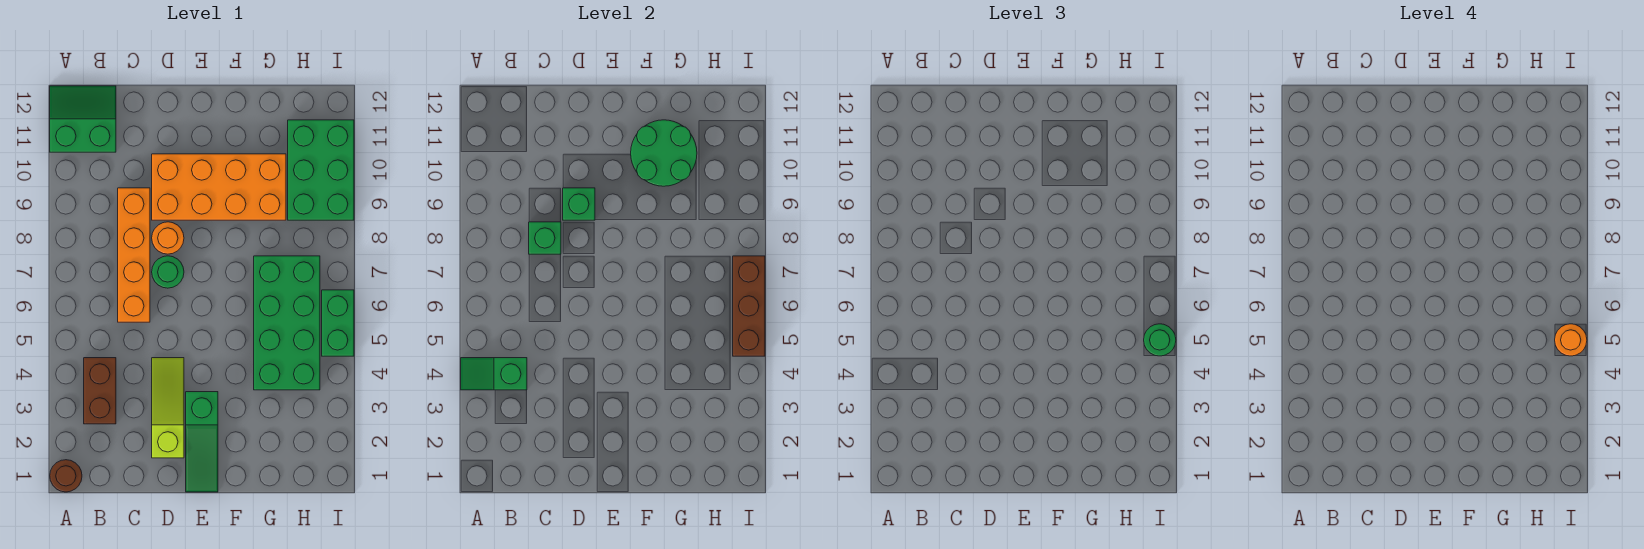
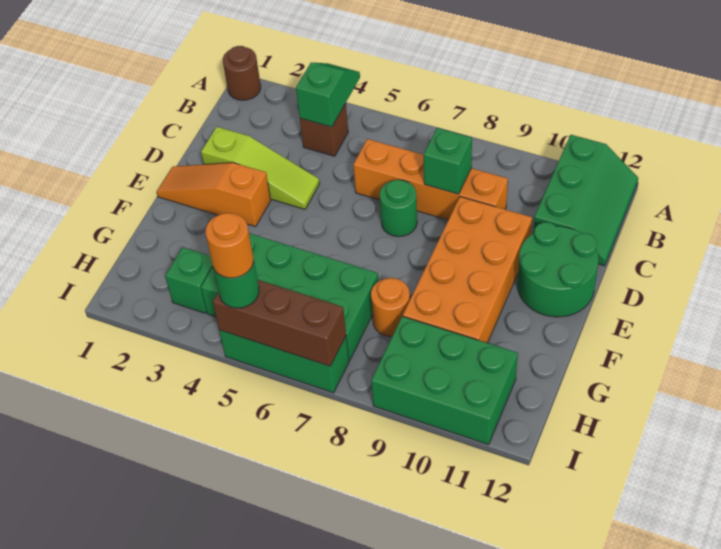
green slope A11:B12 level 1 top 11 -> green slope A11:C12 level 1 top 11
brown brick B3:B4 level 1 -> brown brick B4 level 1
orange round brick D8 level 1 -> orange round brick G8 level 1
green brick D9 level 2 -> green brick H3 level 1
green slope E1:E3 level 1 top 3 -> orange slope E1:E3 level 1 top 3
green round brick F10:G11 level 2 -> green round brick D11:E12 level 1
green brick I5:I6 level 1 -> green brick I5:I7 level 1

